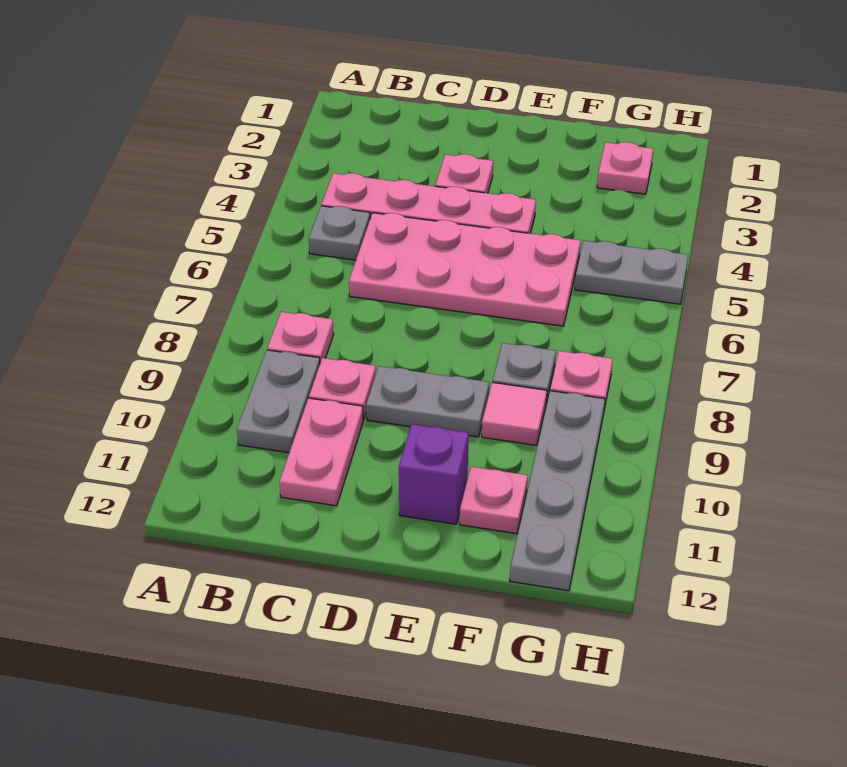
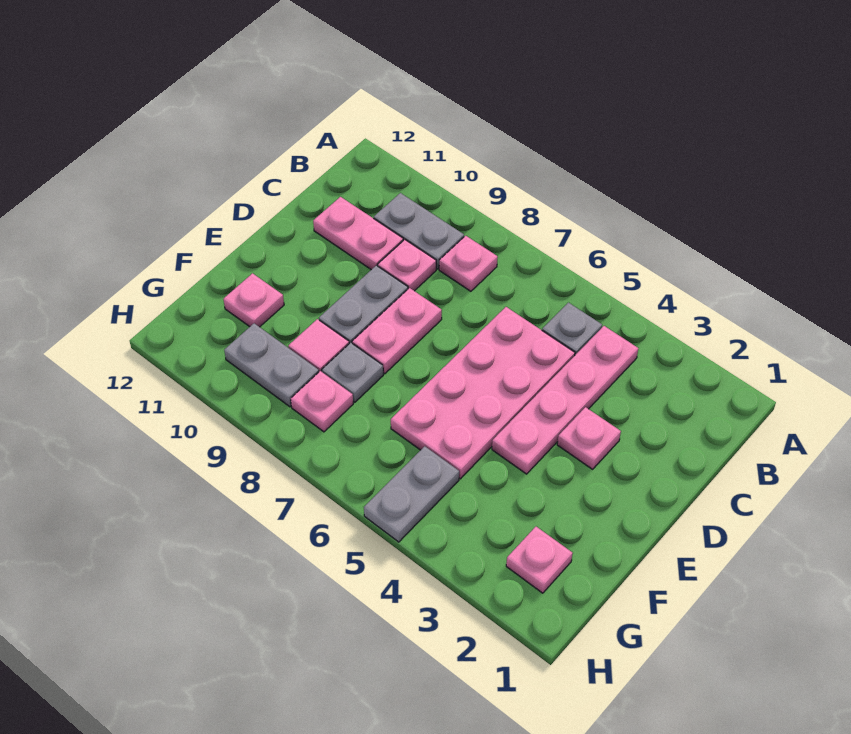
none -> pink plate D8:E8 level 1
purple brick E11 level 1 -> none
grey plate G9:G12 level 1 -> grey plate G9:G10 level 1

